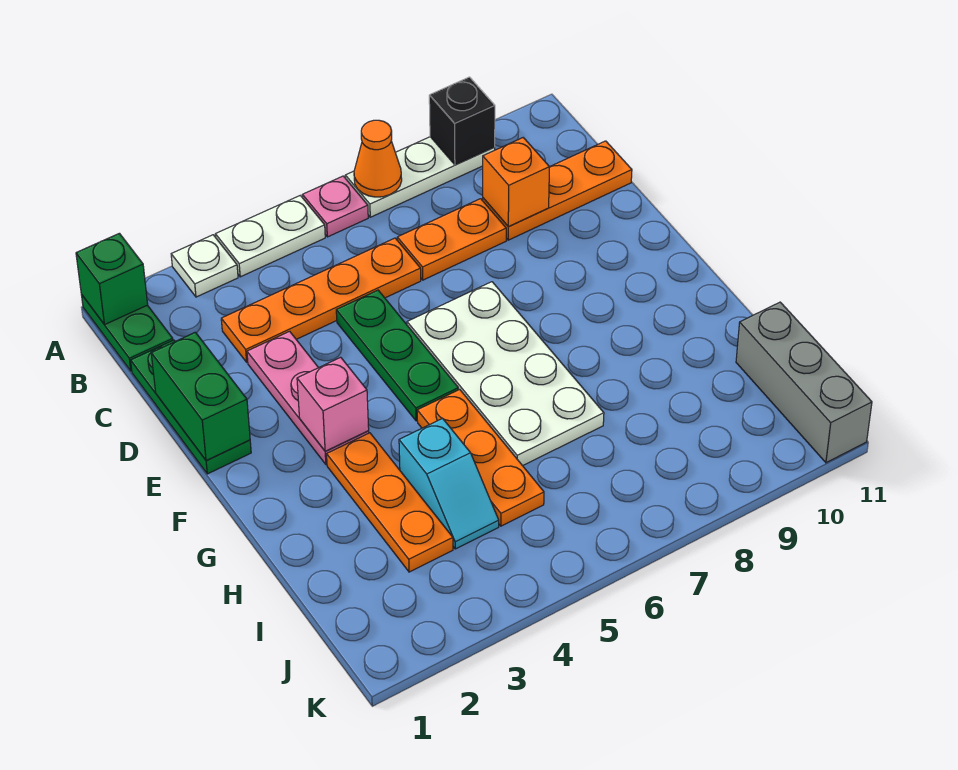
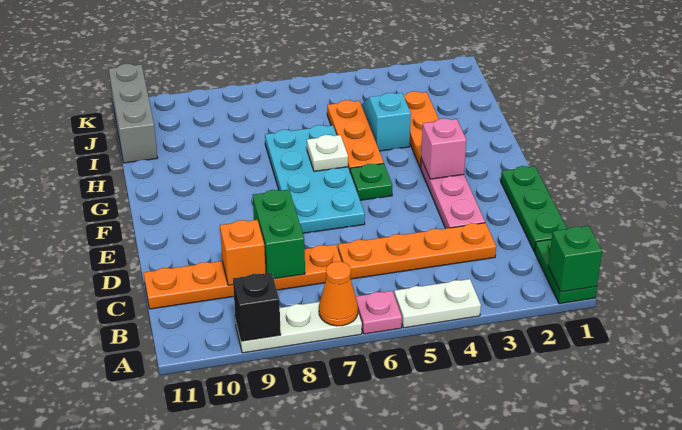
white plate A3 level 1 -> white plate G6 level 2
green brick D1:E1 level 2 -> green brick C8:D8 level 2
green plate D5:F5 level 1 -> green plate F5 level 1
white plate E6:H7 level 1 -> cyan plate E6:H7 level 1

